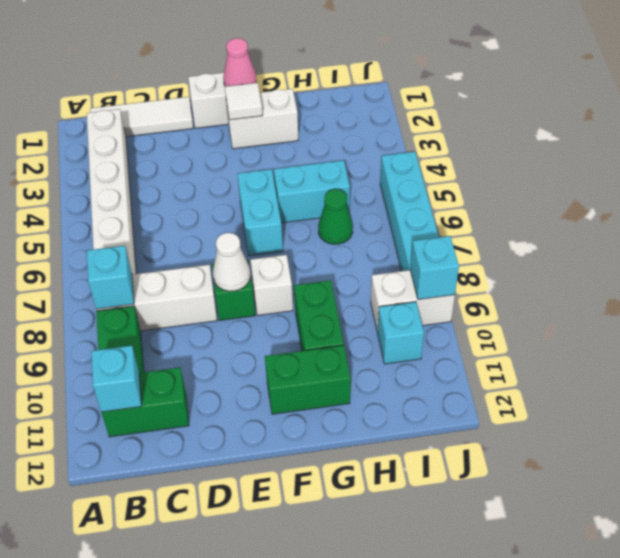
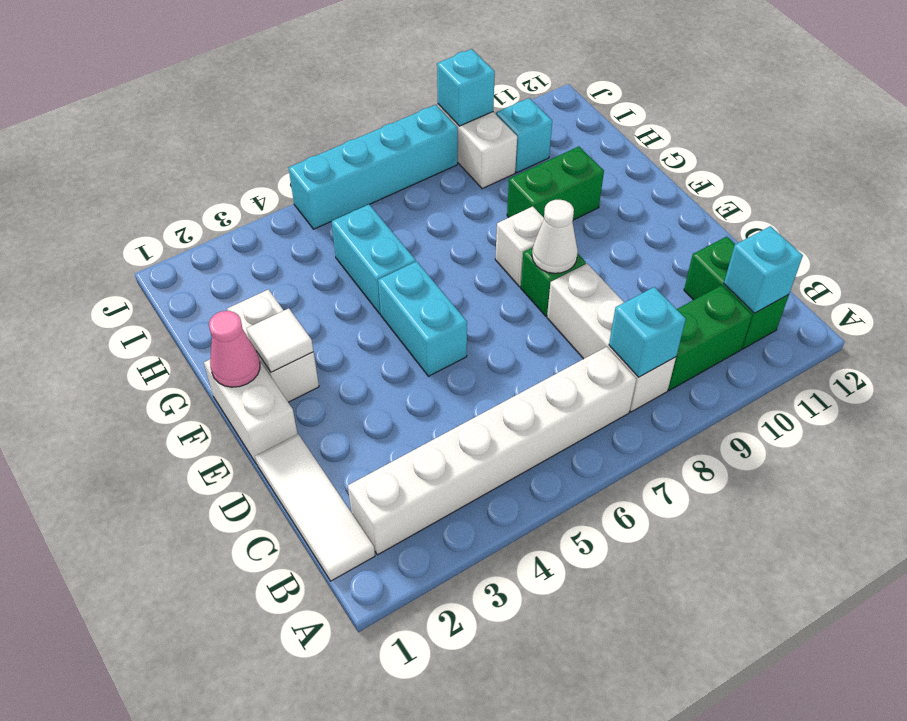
cyan brick F5:F6 level 1 -> cyan brick E5:F5 level 1
green brick F11:G11 level 1 -> none
green cone H6 level 1 -> none

